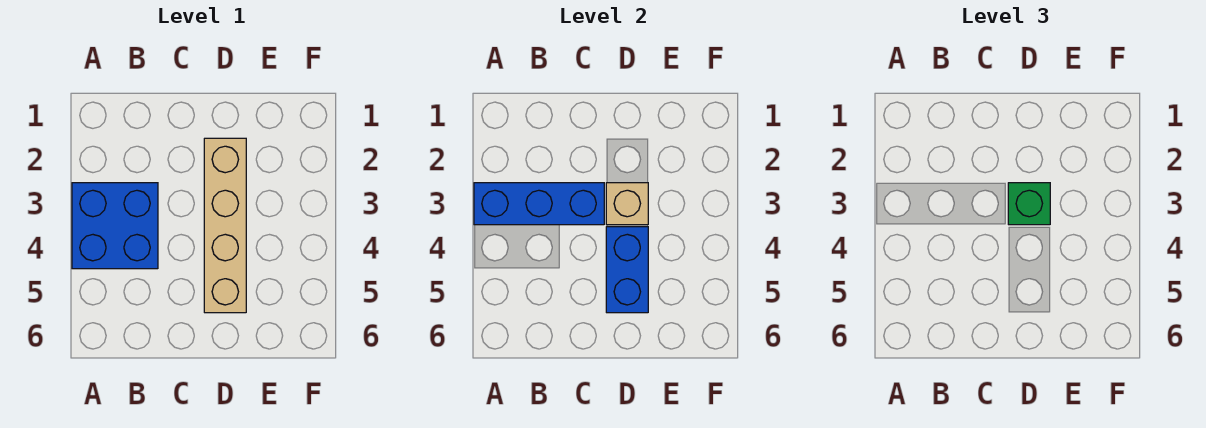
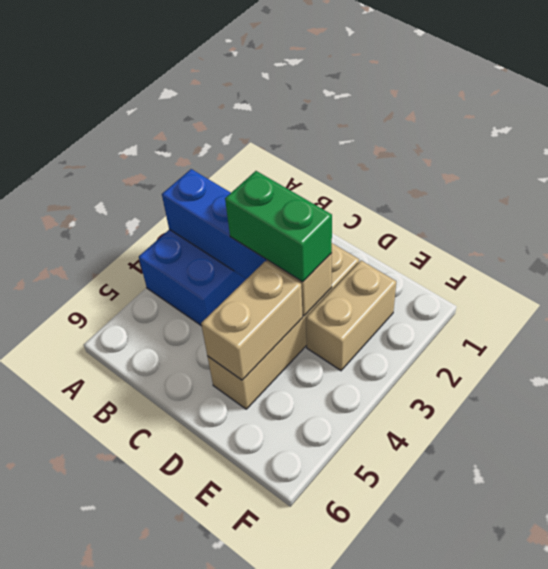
green brick D3 level 3 -> green brick C3:D3 level 3
blue brick D4:D5 level 2 -> tan brick D4:D5 level 2
none -> tan brick E2:E3 level 1

